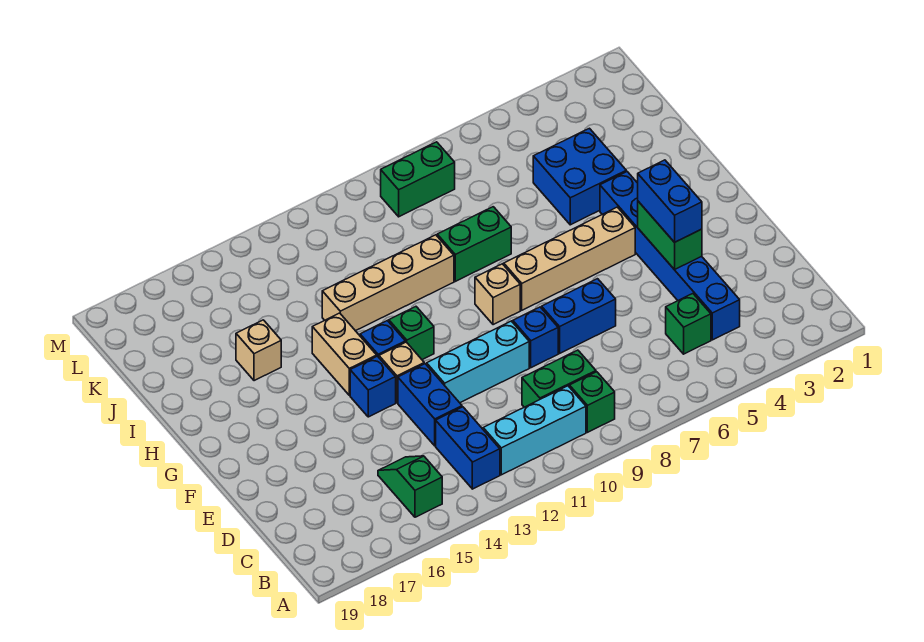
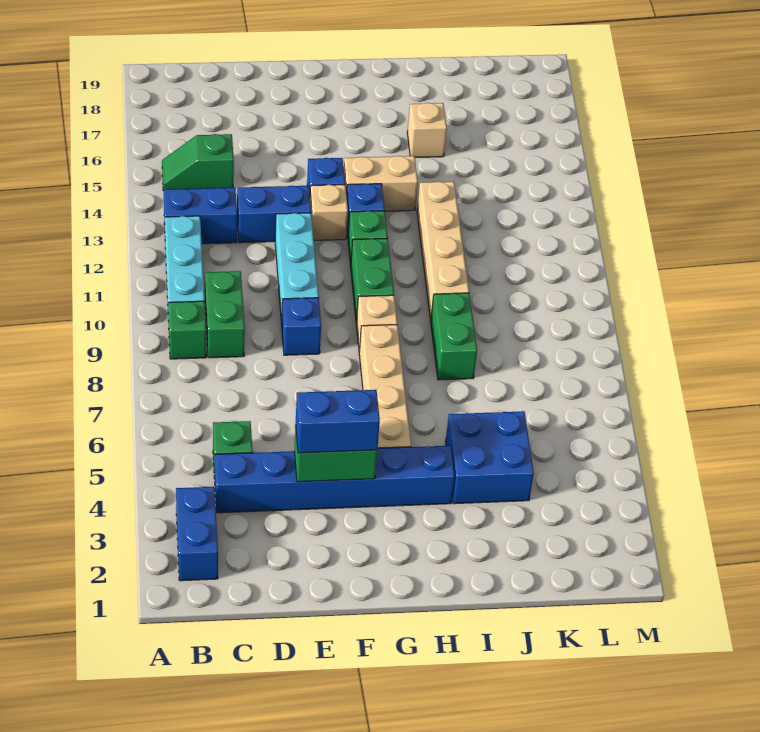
green slope B15:C15 level 1 top B -> green slope B15:C15 level 1 top C
blue brick E7:E8 level 1 -> blue brick B2:B3 level 1
green brick L8:L9 level 1 -> green brick G10:G11 level 1

